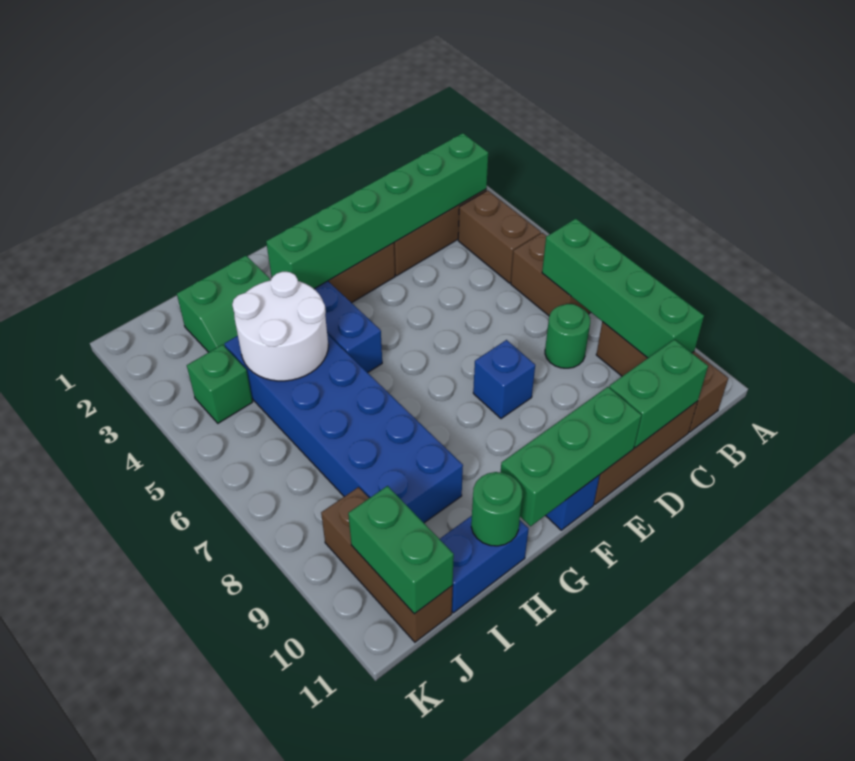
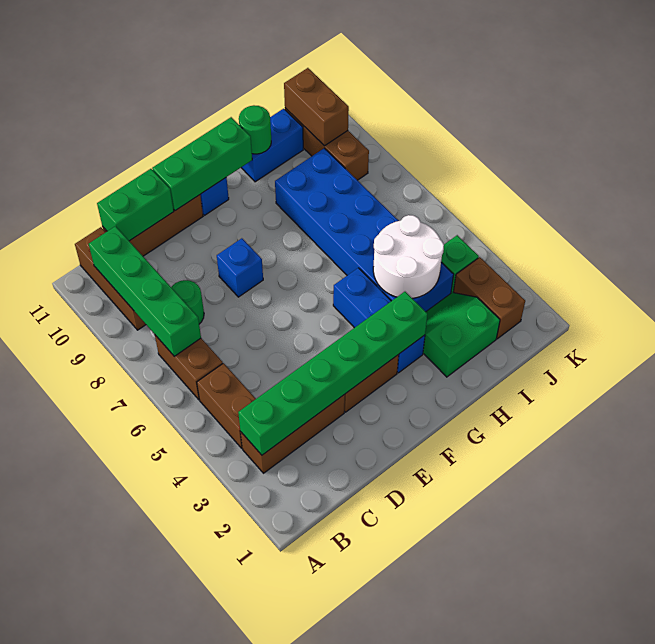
none -> brown brick J2:J3 level 1
green brick J10:J11 level 2 -> brown brick J10:J11 level 2

